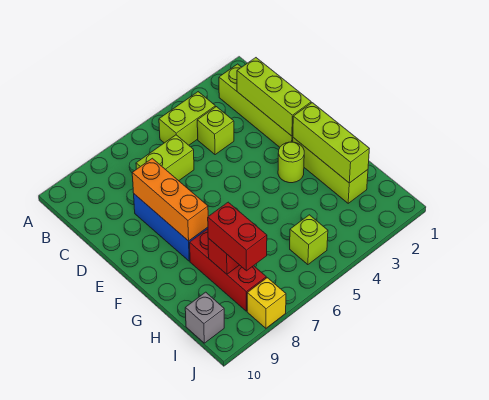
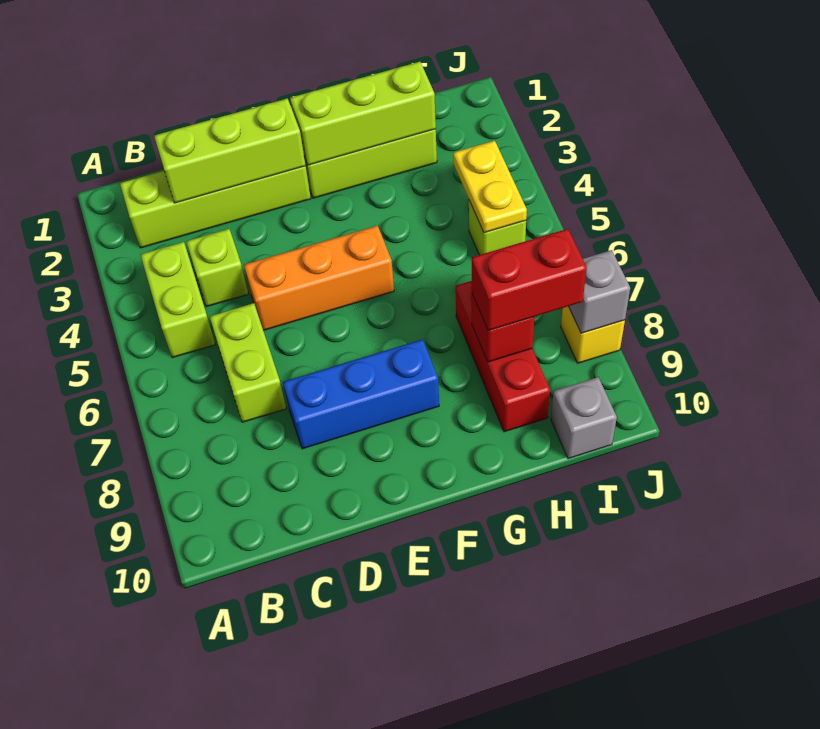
orange brick D8:F8 level 2 -> orange brick D5:F5 level 1
lime round brick F3 level 1 -> none
red brick G8:I8 level 1 -> red brick H7:H9 level 1
none -> yellow plate I4:I5 level 2
none -> grey brick J8 level 2

